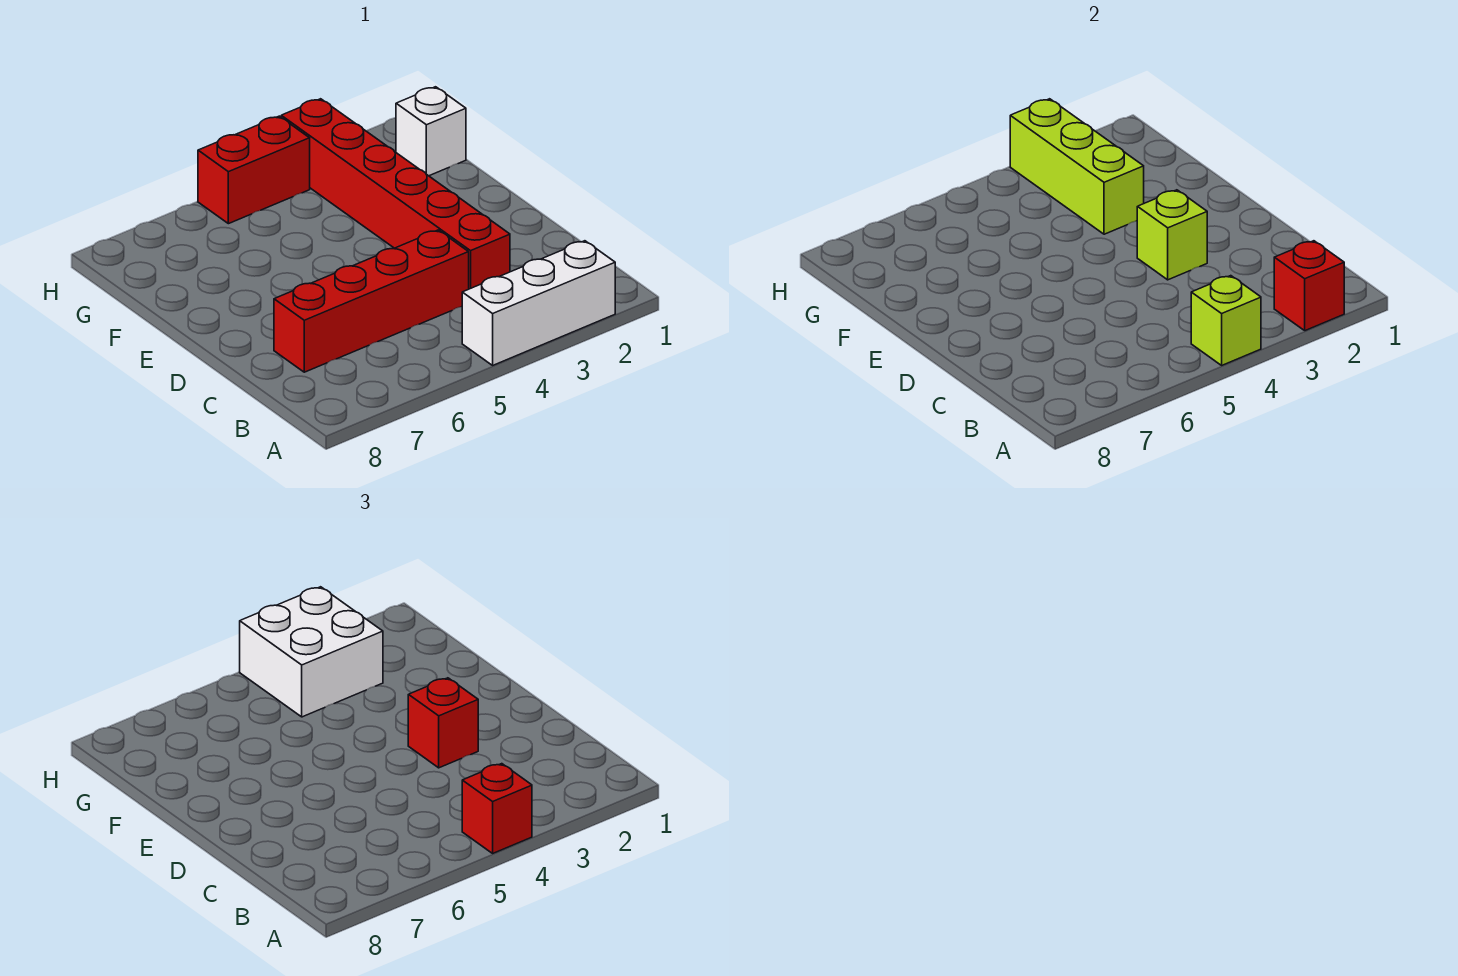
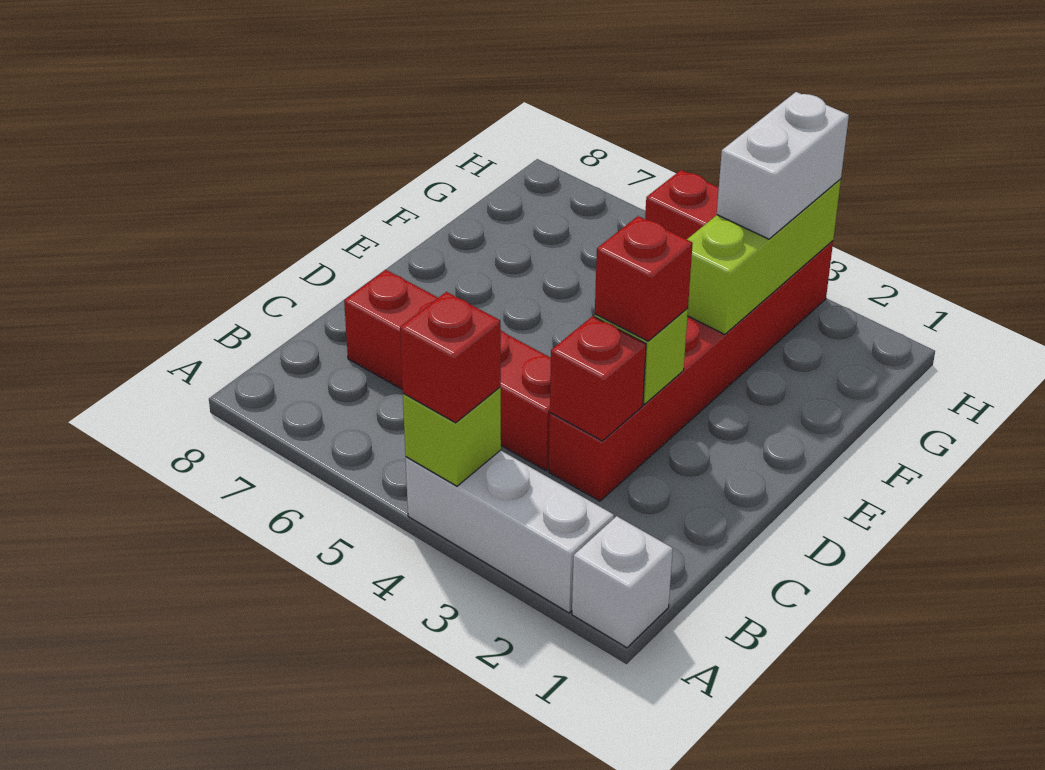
red brick A2 level 2 -> red brick C3 level 2
white brick G1 level 1 -> white brick A1 level 1
white brick G3:H4 level 3 -> white brick G3:H3 level 3

